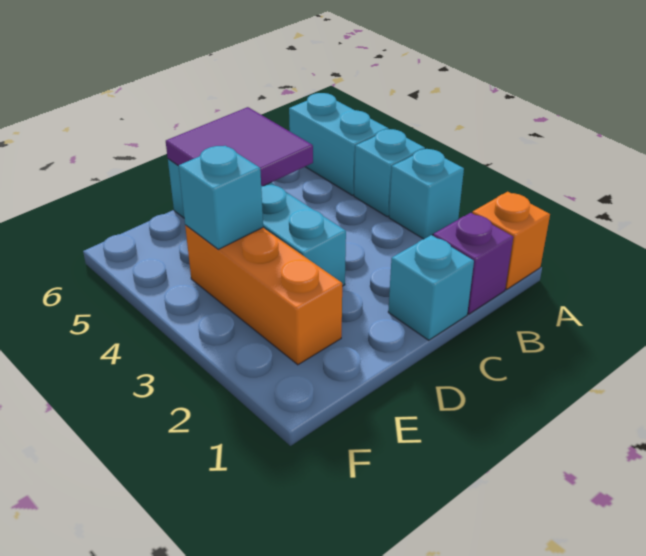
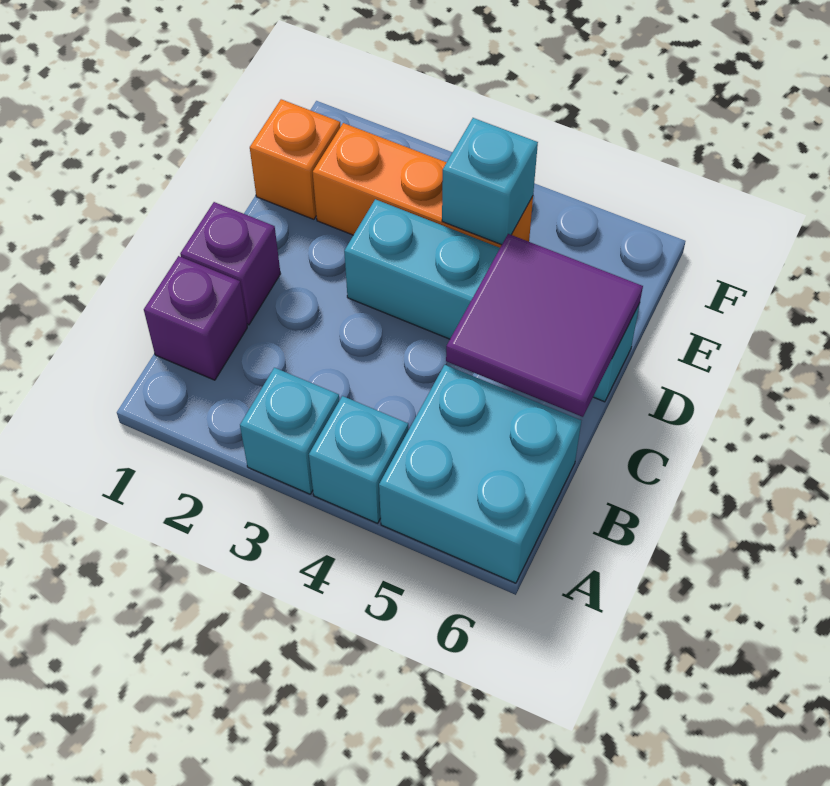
orange brick A1 level 1 -> orange brick E1 level 1
cyan brick A5:A6 level 1 -> cyan brick A5:B6 level 1
cyan brick C1 level 1 -> purple brick C1 level 1

